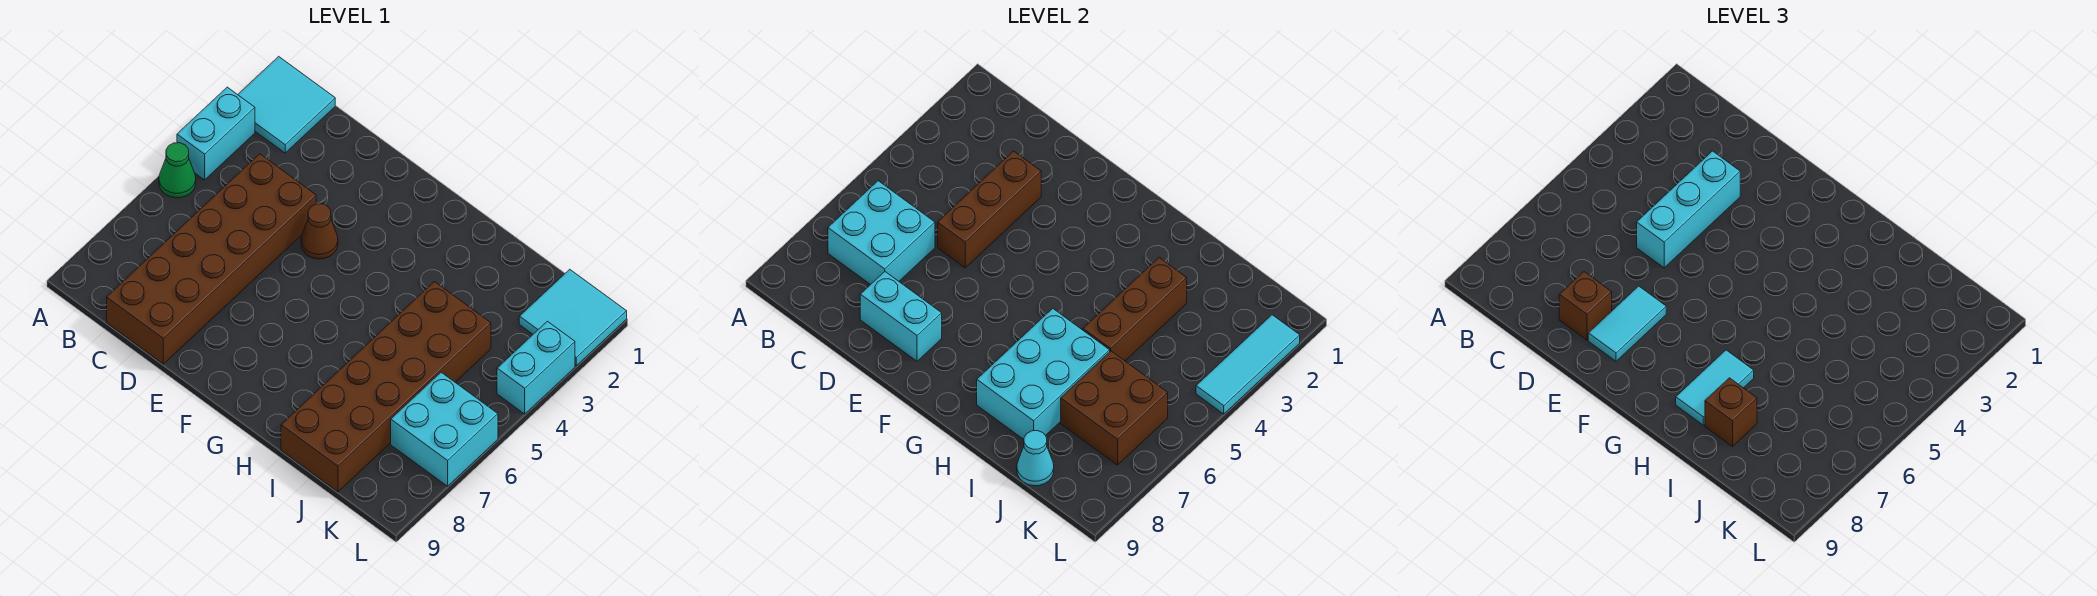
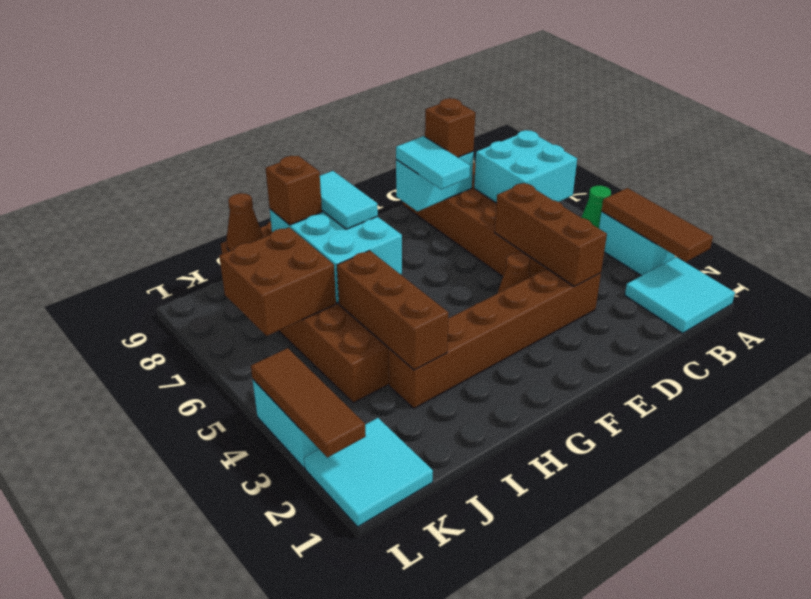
none -> brown tile A2:A4 level 2
none -> brown brick D3:I3 level 1
cyan brick D3:D5 level 3 -> none
cyan cone J9 level 2 -> brown cone J9 level 2
cyan brick K6:L7 level 1 -> none
cyan tile L2:L4 level 2 -> brown tile L2:L4 level 2

